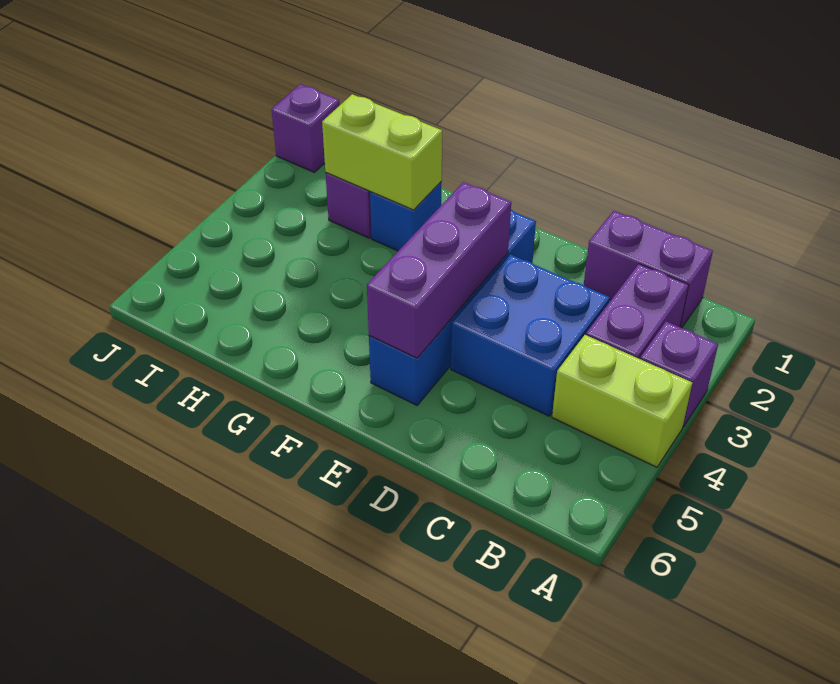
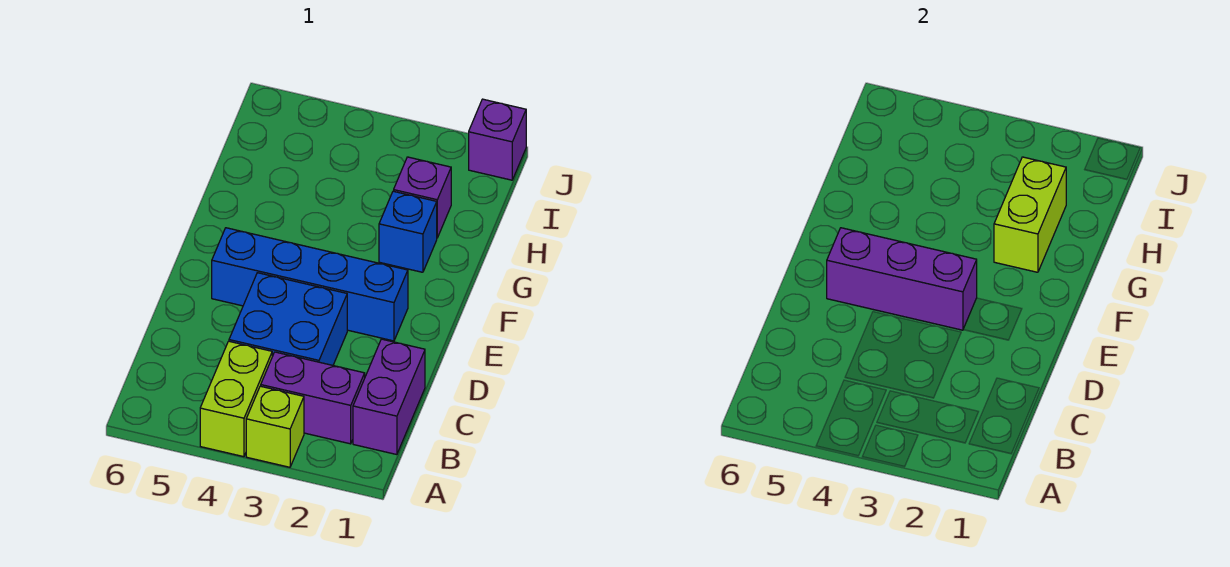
purple brick A3 level 1 -> lime brick A3 level 1

